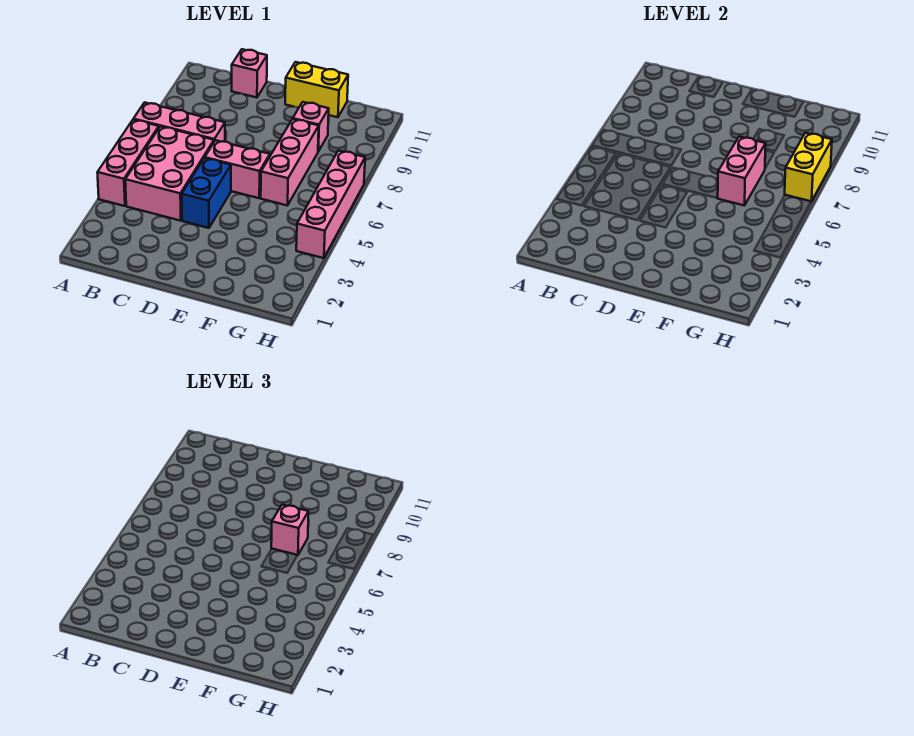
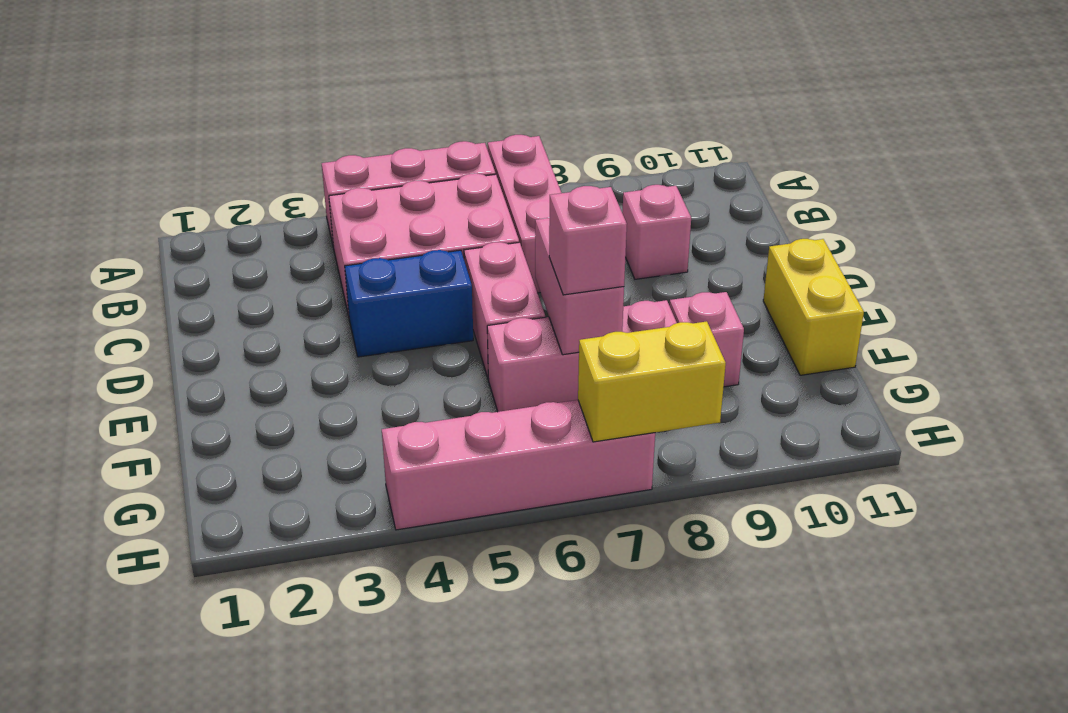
pink brick C11 level 1 -> pink brick C9 level 1
pink brick F6:F7 level 2 -> pink brick E7:F7 level 2

